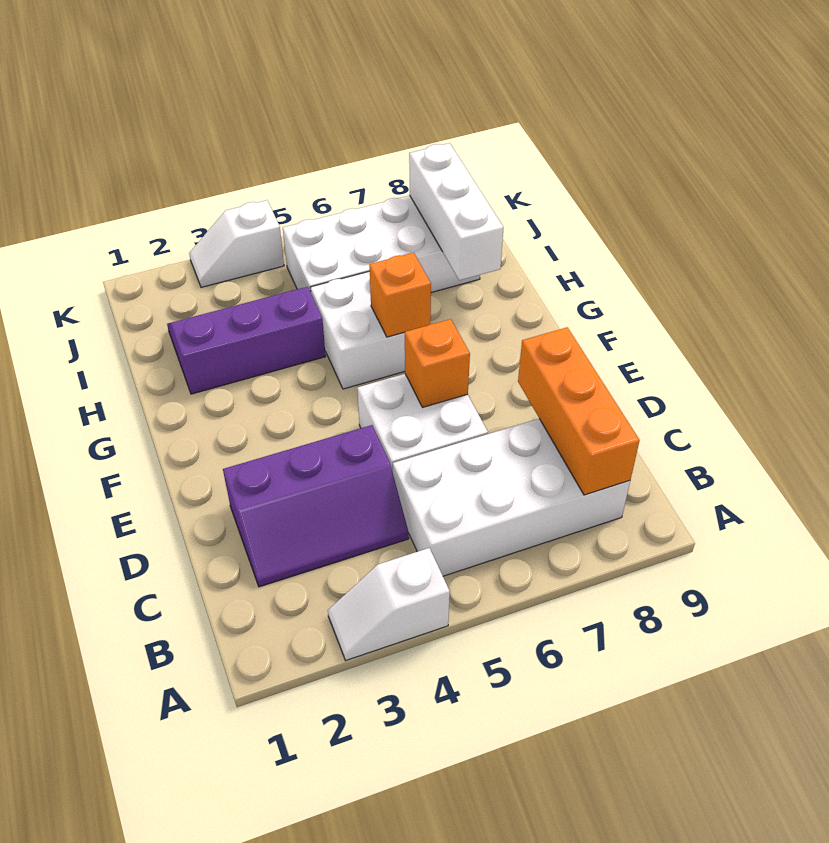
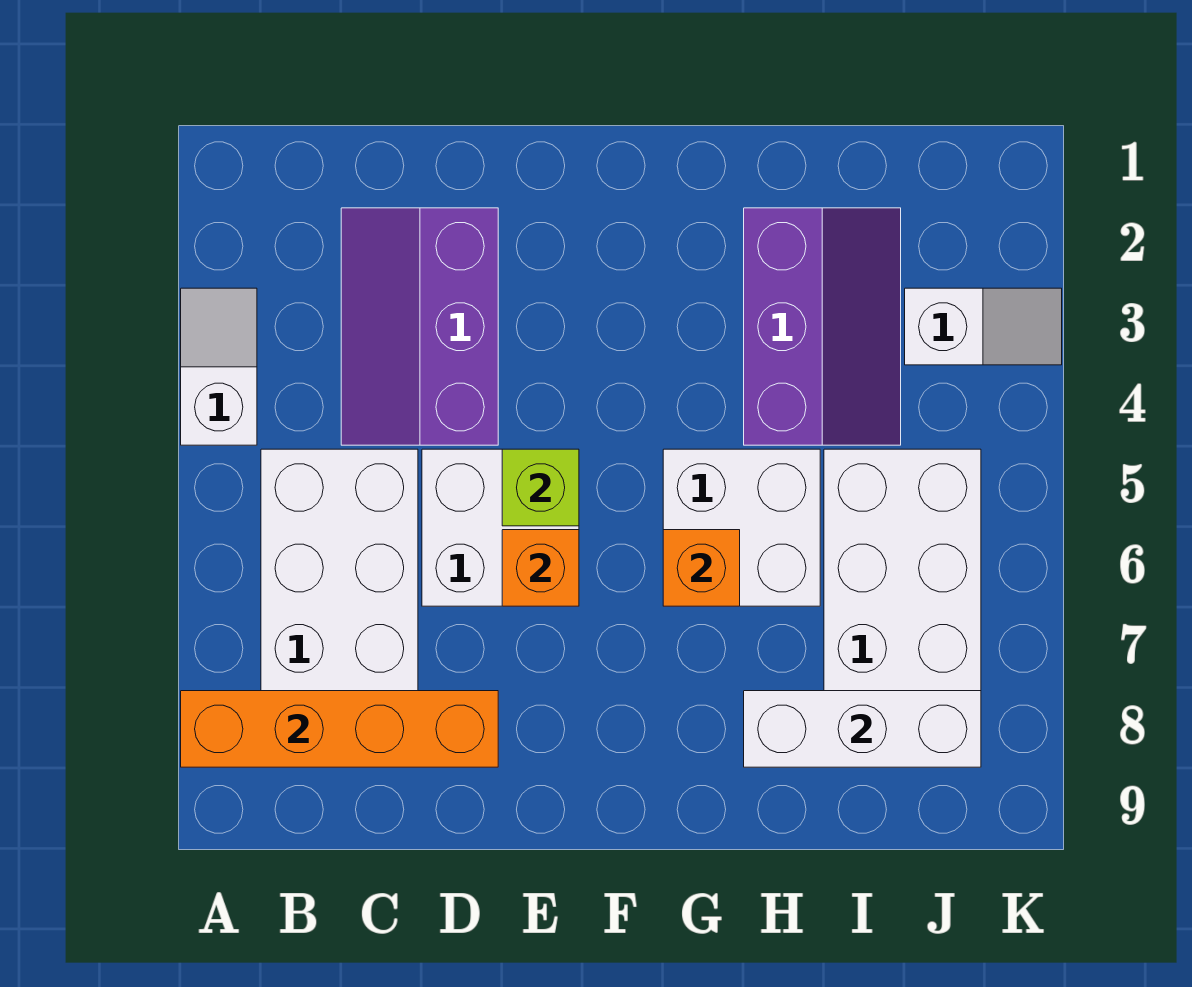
orange brick B8:D8 level 2 -> orange brick A8:D8 level 2
none -> lime brick E5 level 2
white slope K3:K4 level 1 top 4 -> white slope J3:K3 level 1 top J

